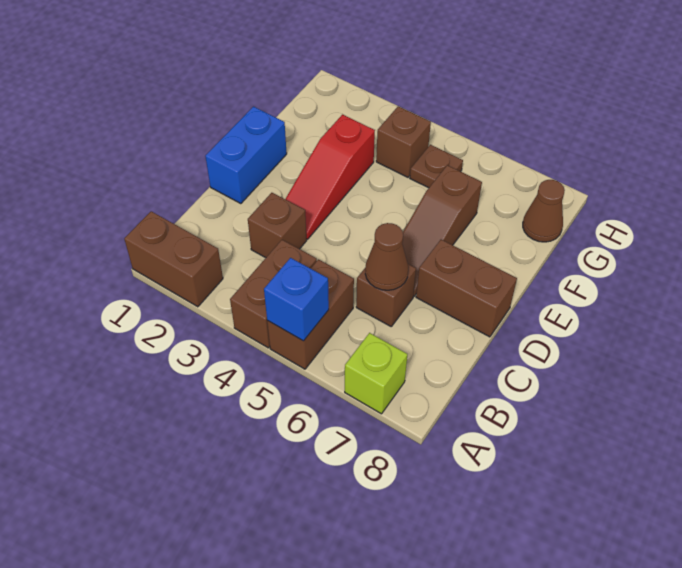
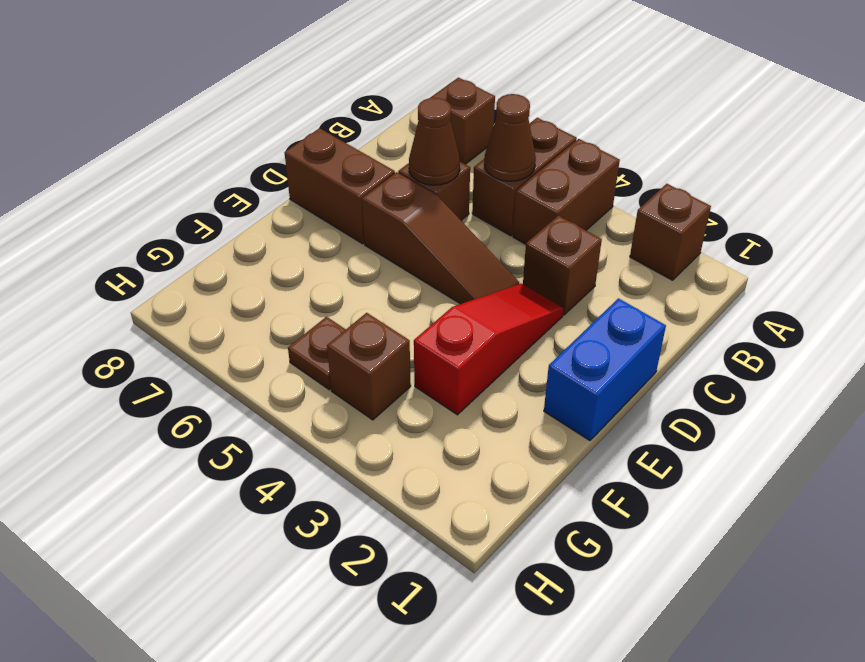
brown brick A1:A2 level 1 -> brown brick A2 level 1
blue brick A5 level 2 -> none
lime brick A7 level 1 -> brown brick A7 level 1
brown slope D6:F6 level 1 top F -> brown slope D4:D6 level 1 top 6
brown cone G8 level 1 -> brown cone B5 level 2

